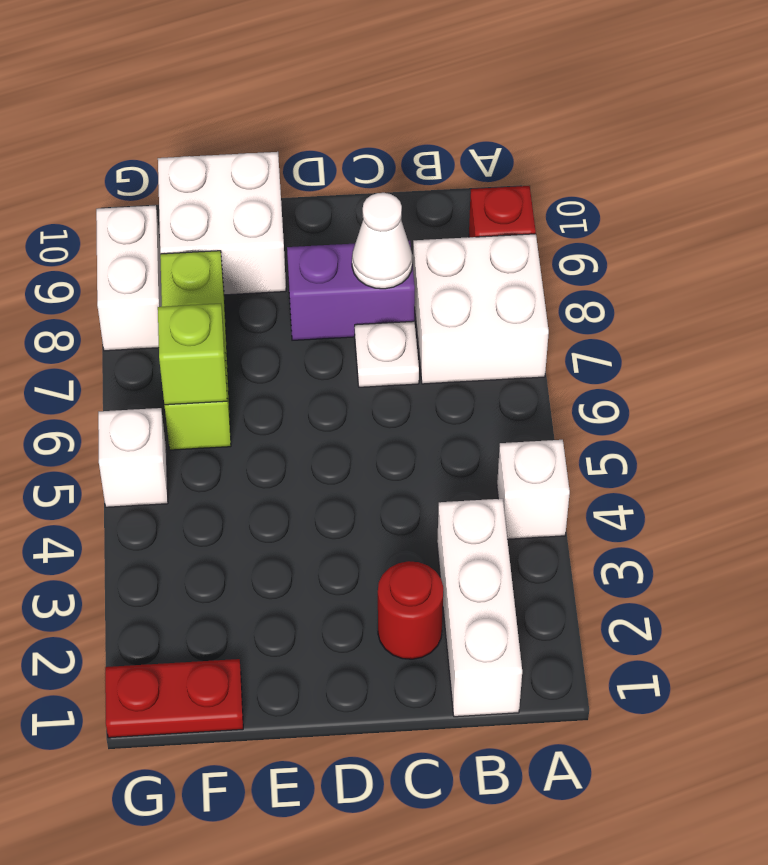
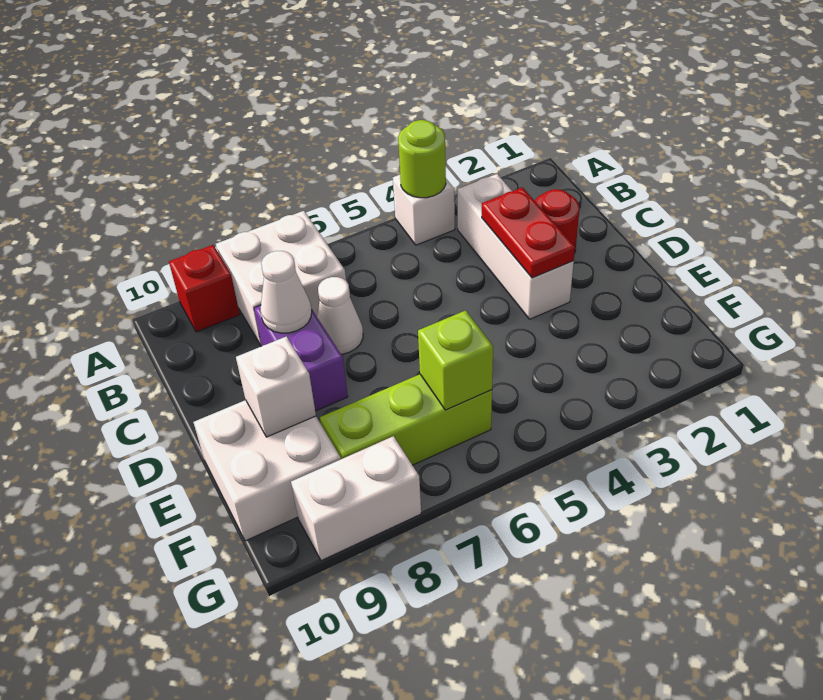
none -> lime round brick A4 level 2
white brick B1:B3 level 1 -> white brick B3:D3 level 1
white plate C7 level 1 -> white cone C7 level 1
red plate F1:G1 level 1 -> red plate C3:D3 level 2
white brick G5 level 1 -> white brick E9 level 2

